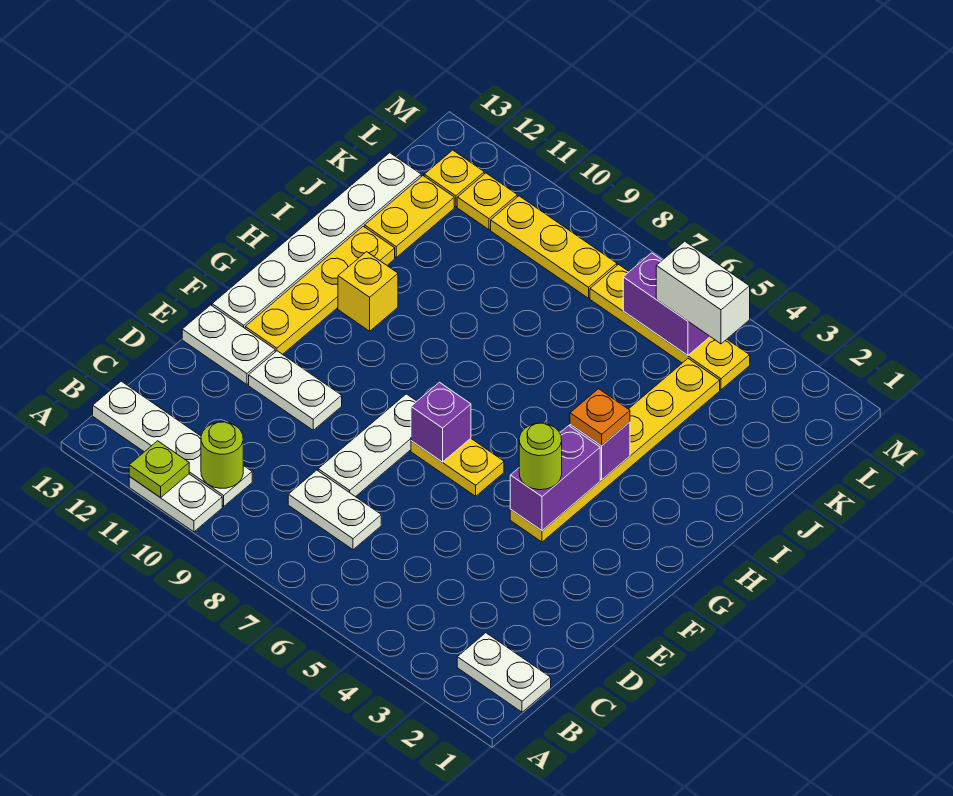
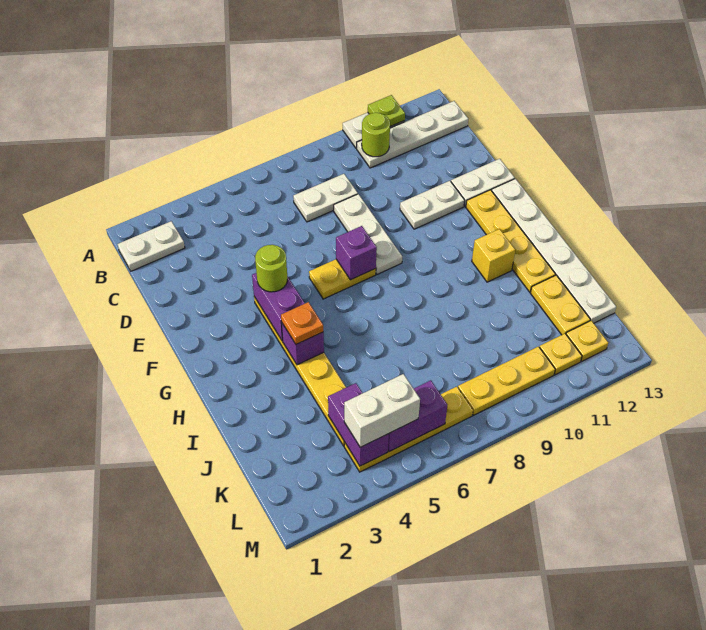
none -> purple brick K4:L4 level 2

